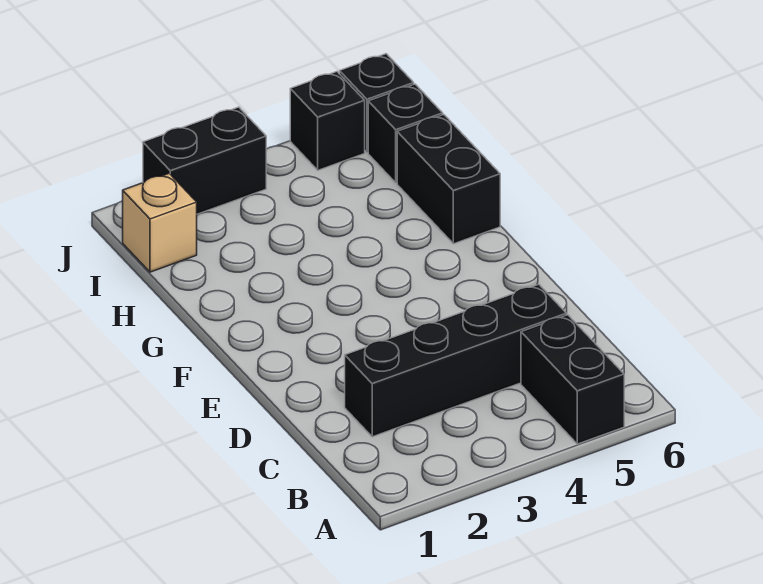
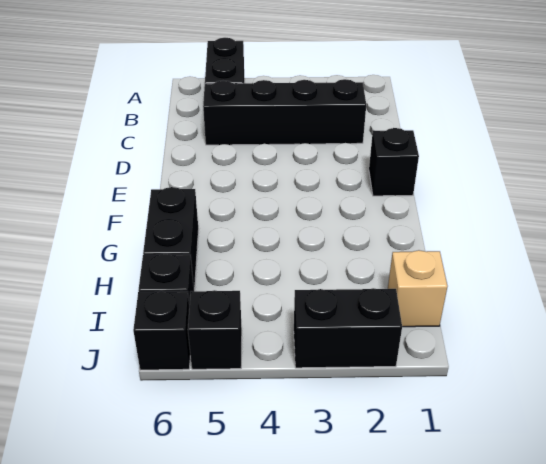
none -> black brick E1 level 1

